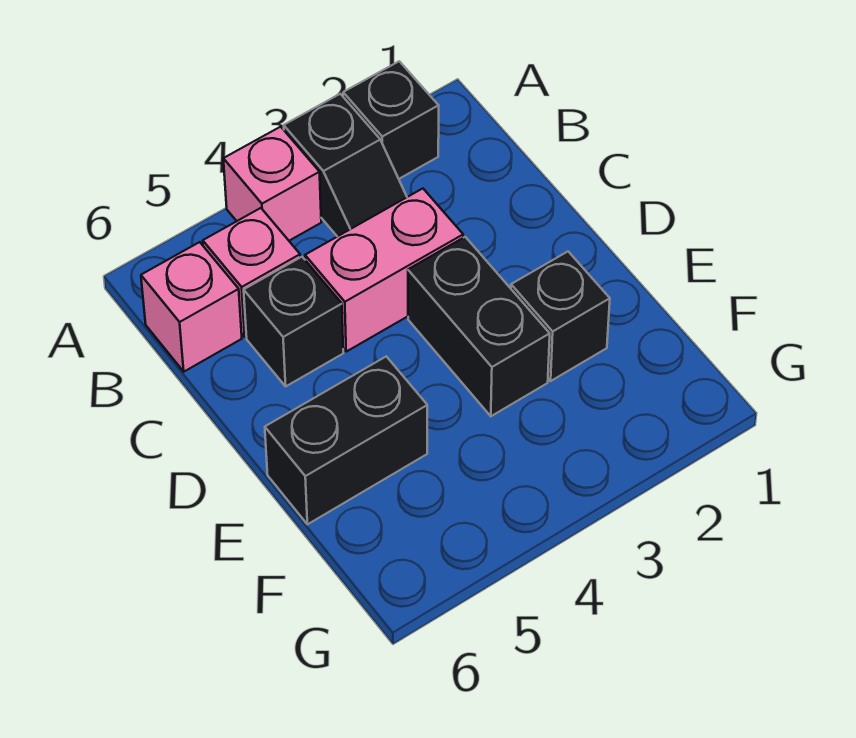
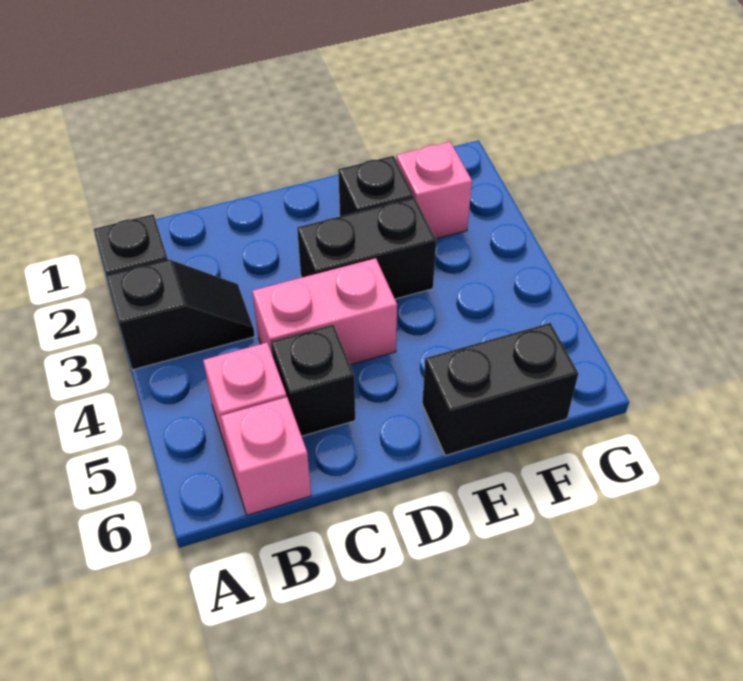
pink brick A4 level 1 -> pink brick F2 level 1
pink brick C3:C4 level 1 -> pink brick C4:D4 level 1
black brick E5:E6 level 1 -> black brick E6:F6 level 1

